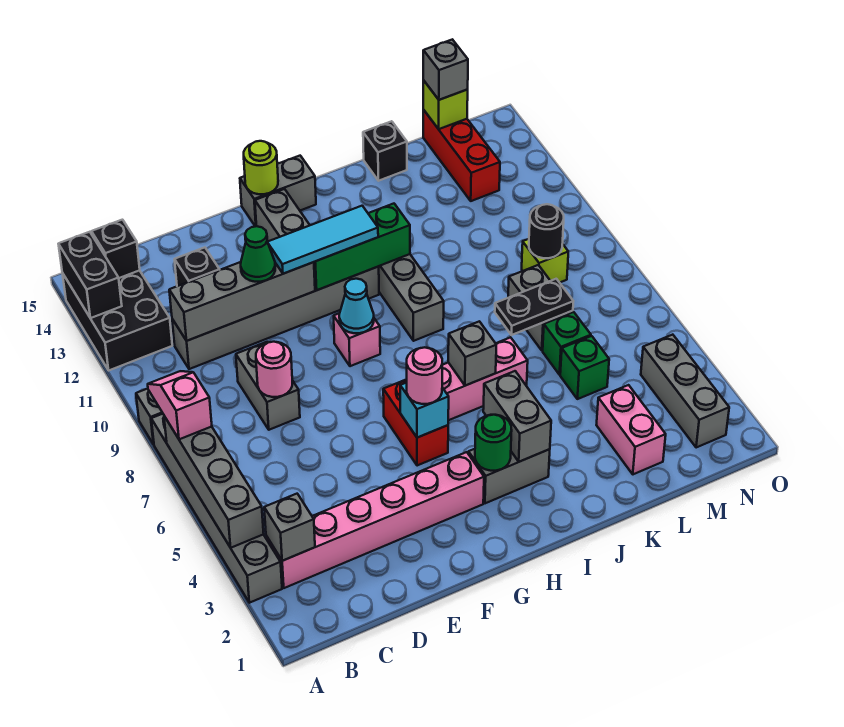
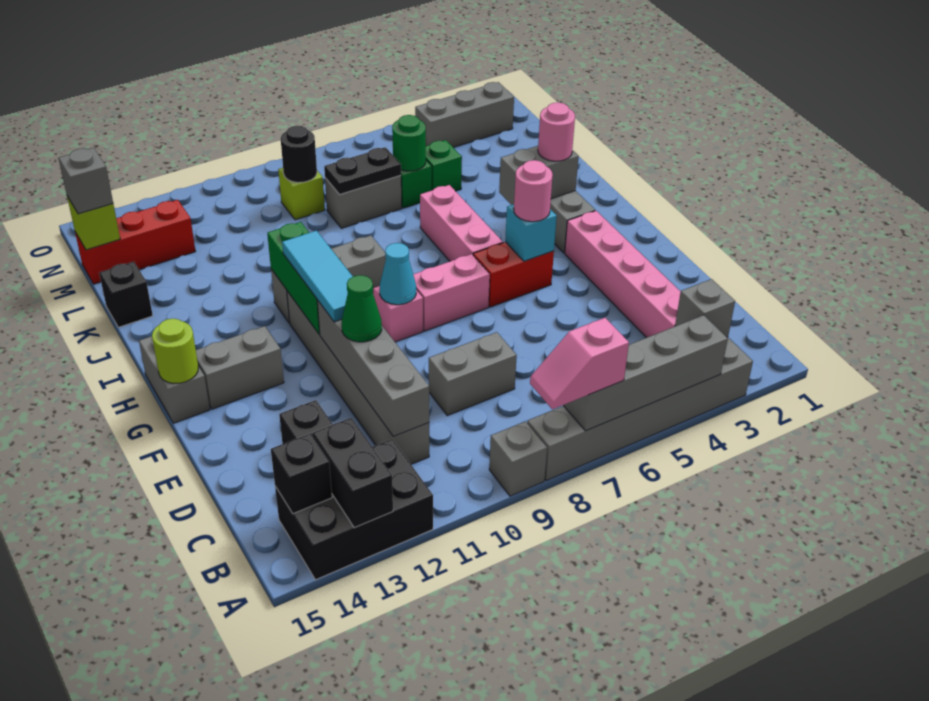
black brick A13:A14 level 2 -> black brick A13:B13 level 2
pink round brick D8 level 2 -> pink round brick I3 level 3
green round brick H3 level 2 -> green round brick L6 level 2
grey brick I6 level 2 -> none
black plate K7:L7 level 2 -> black plate L7:L8 level 2
pink brick L2:L3 level 1 -> pink brick G7:G8 level 1

